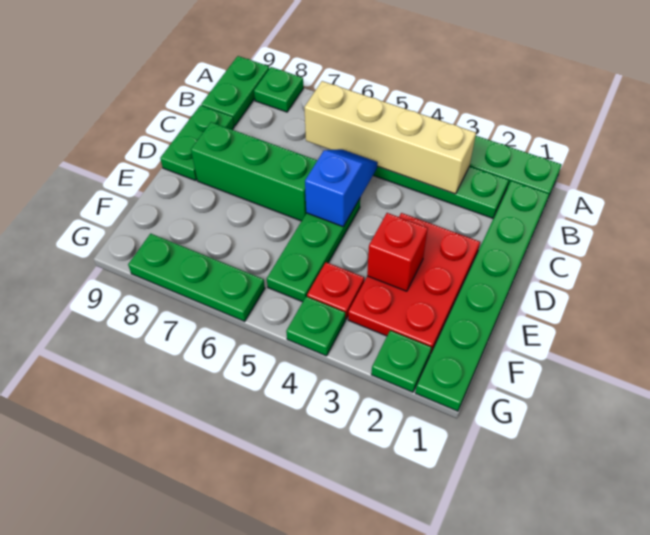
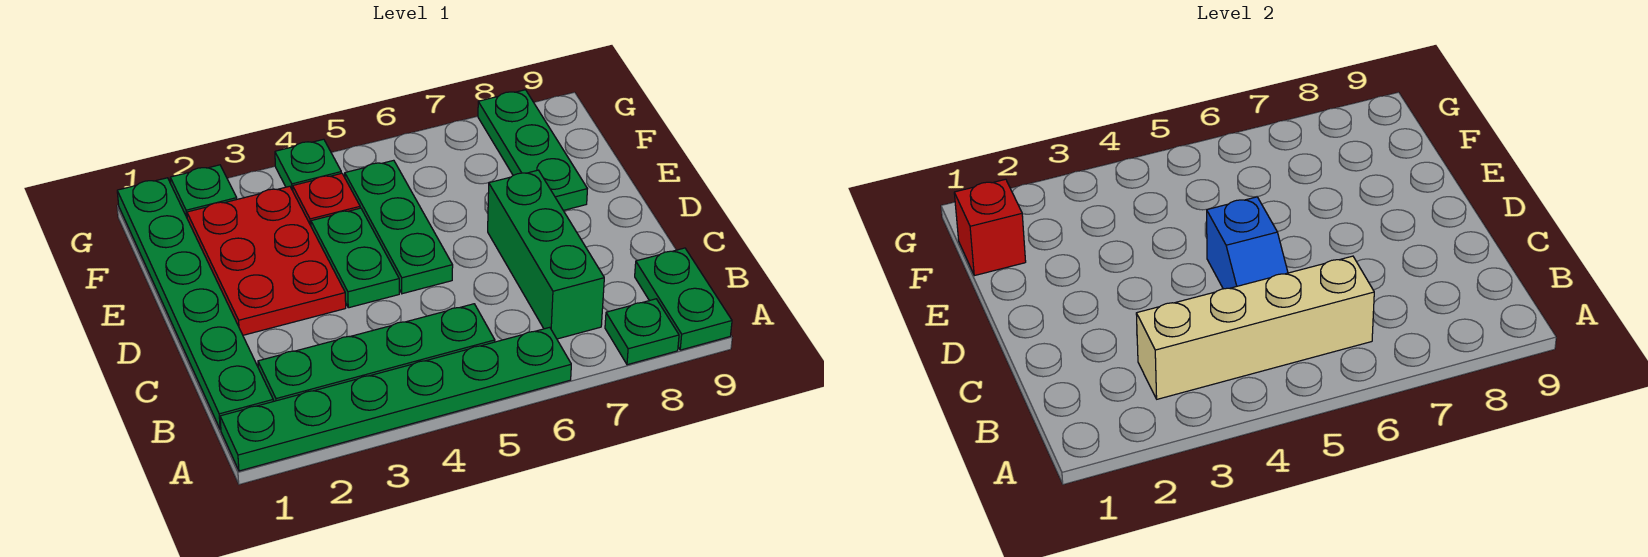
green plate C9:D9 level 1 -> green plate D4:E4 level 1
green brick D6:D8 level 1 -> green brick B7:D7 level 1
red brick E3 level 2 -> red brick F1 level 2
green plate G6:G8 level 1 -> green plate E8:G8 level 1

